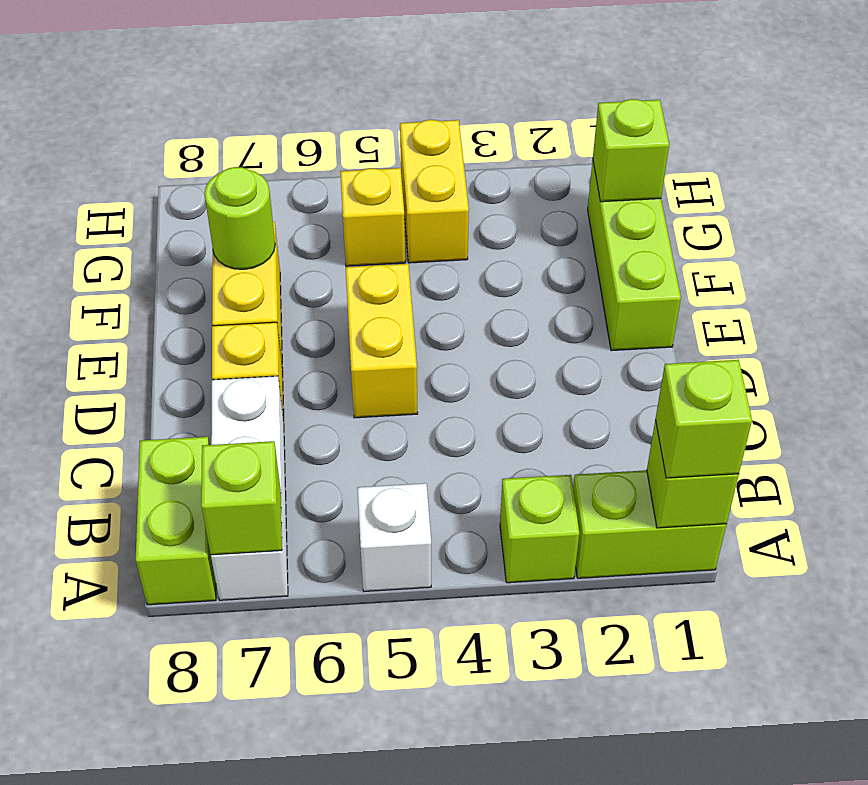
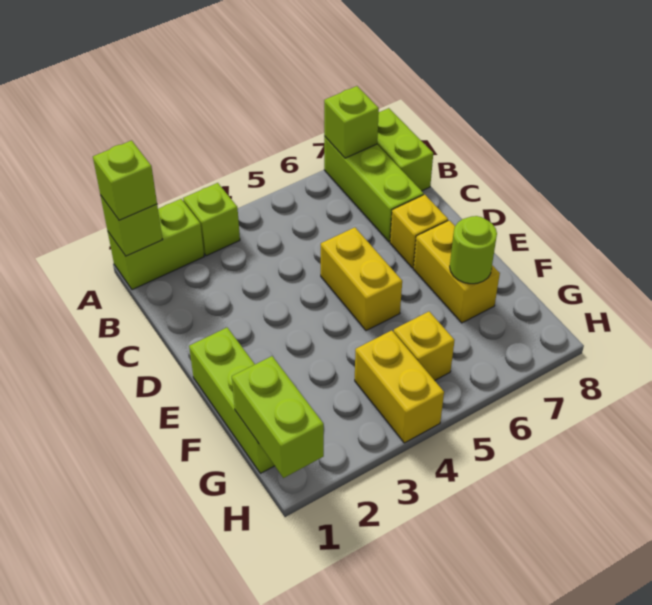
white brick A5 level 1 -> none
white brick A7:C7 level 1 -> lime brick A7:C7 level 1
lime brick G1 level 2 -> lime brick G1:H1 level 2

